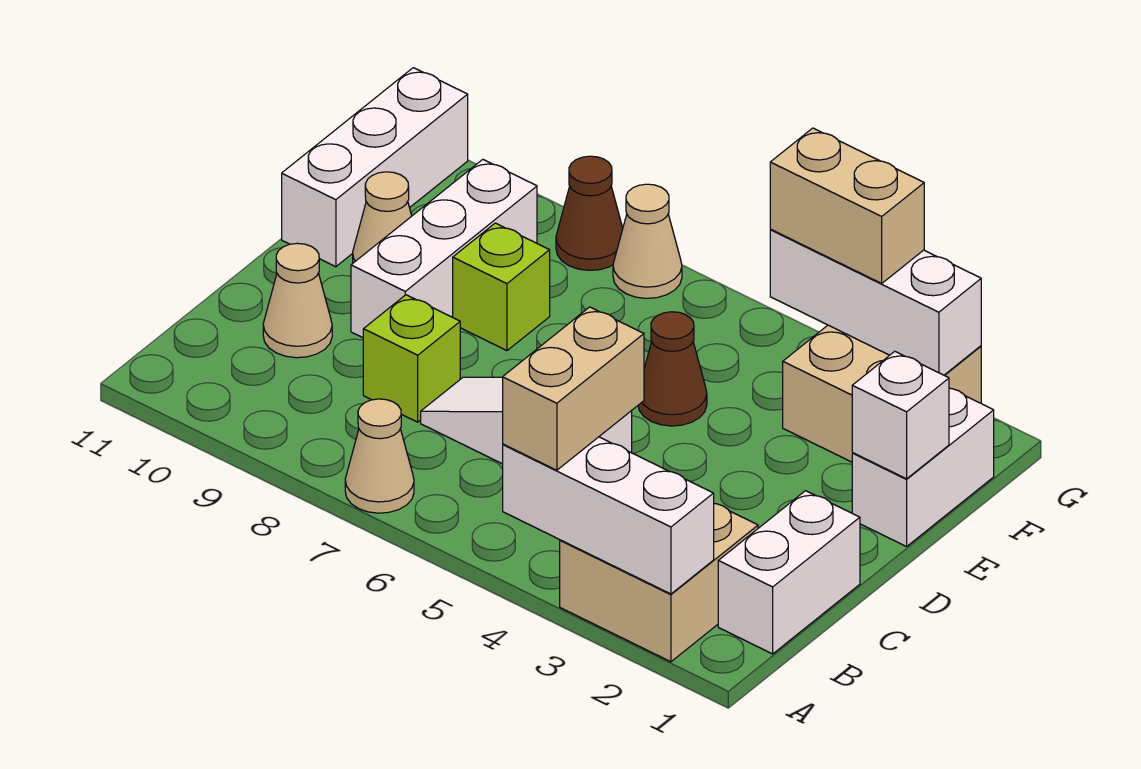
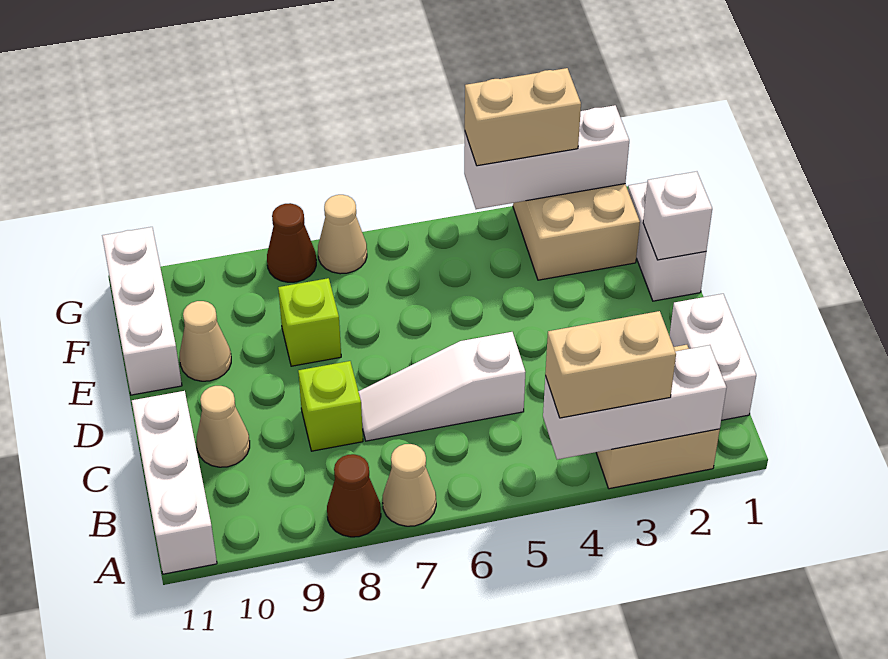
tan brick A4:B4 level 3 -> tan brick A3:A4 level 3
white brick D9:F9 level 1 -> white brick A11:C11 level 1
brown cone E5 level 1 -> brown cone A8 level 1

